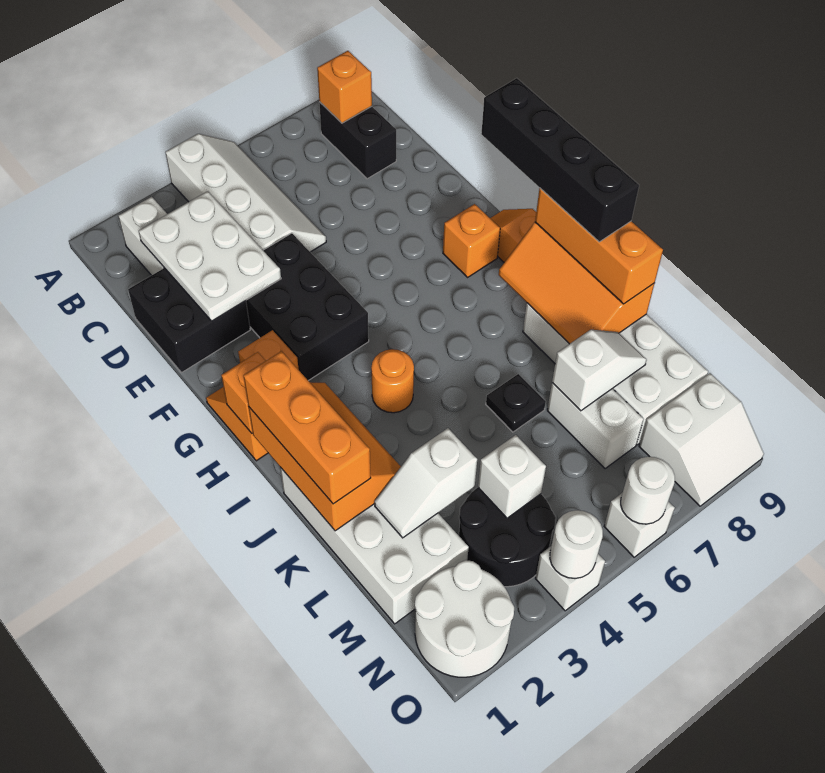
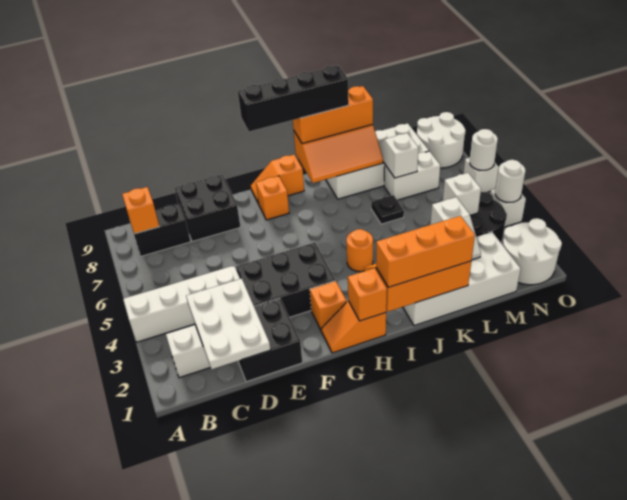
white plate C2:E3 level 2 -> white plate C1:D3 level 2
none -> black brick D8:E9 level 1
white slope N8:O9 level 1 top N -> white round brick N8:O9 level 1

